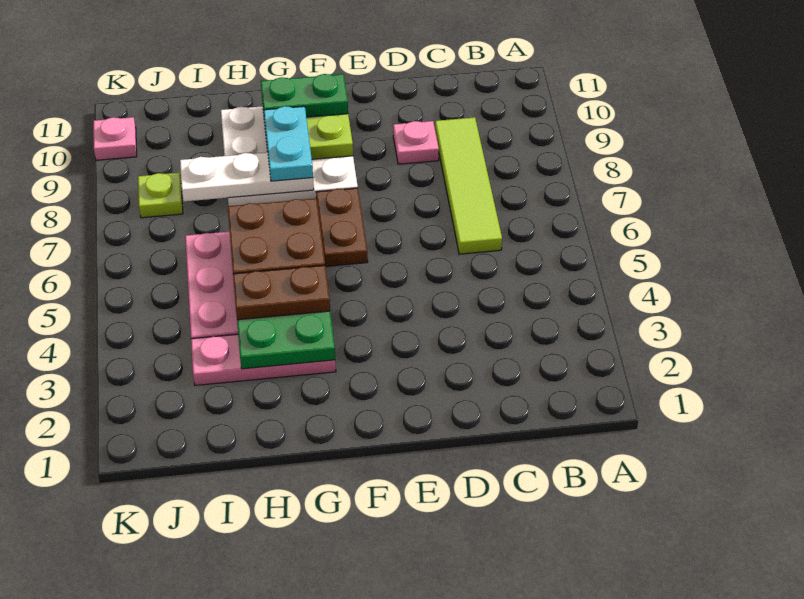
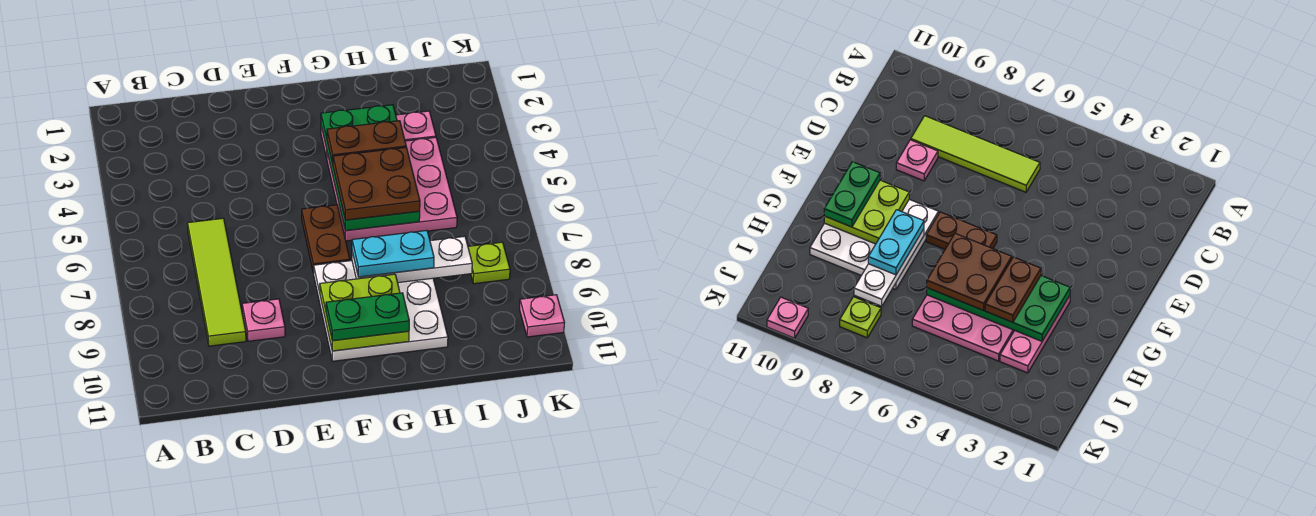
cyan plate G8:G9 level 3 -> cyan plate G8:H8 level 3

